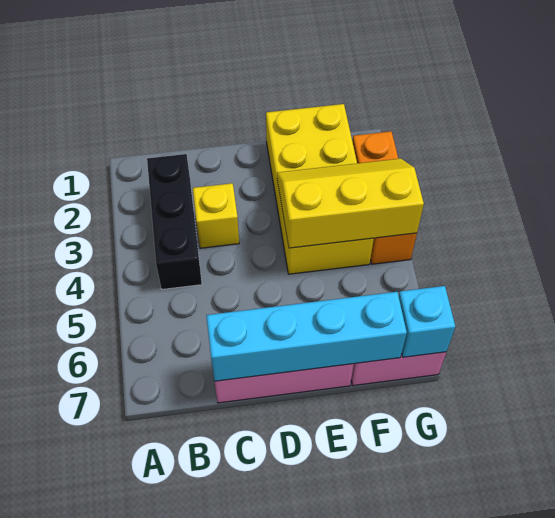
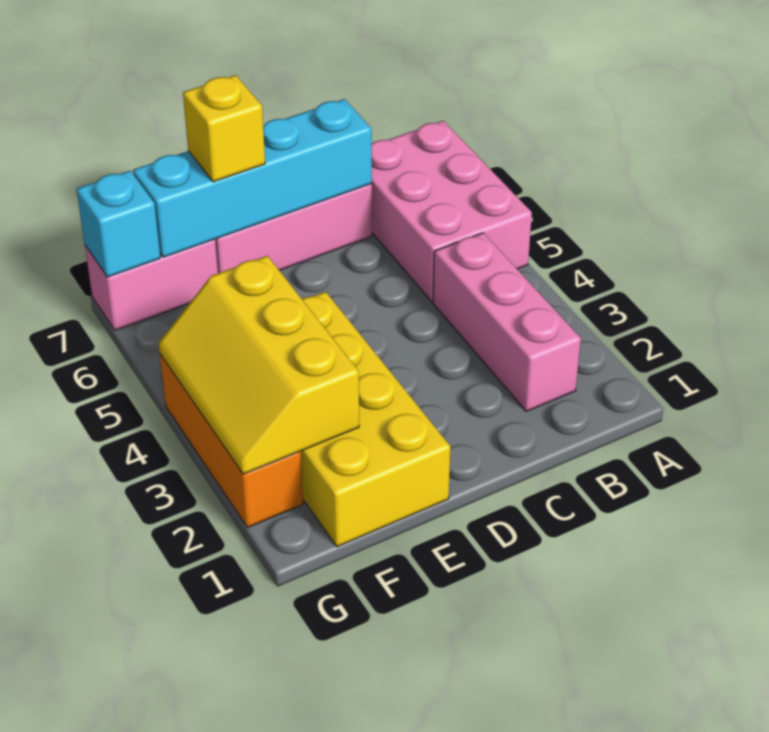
none -> pink brick A5:B7 level 1
black brick B2:B4 level 1 -> pink brick B2:B4 level 1
yellow brick C3 level 1 -> yellow brick E7 level 3
yellow slope E3:G4 level 2 top 4 -> yellow slope F2:G4 level 2 top F

